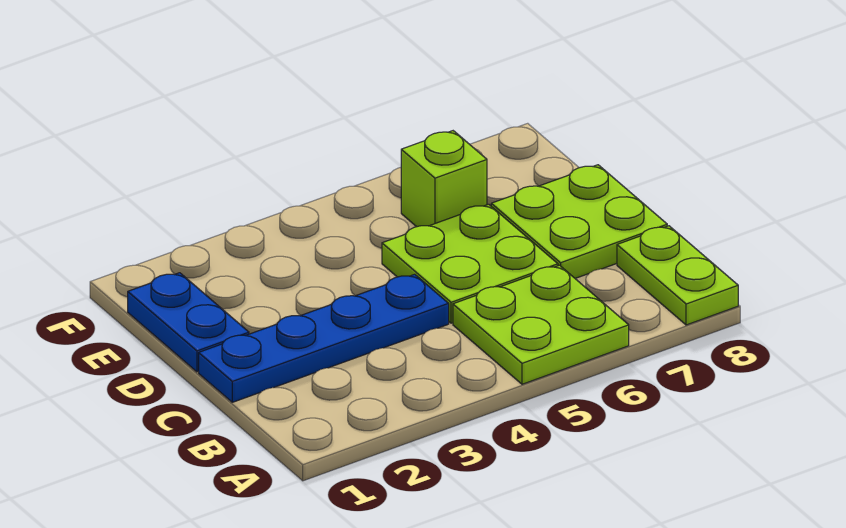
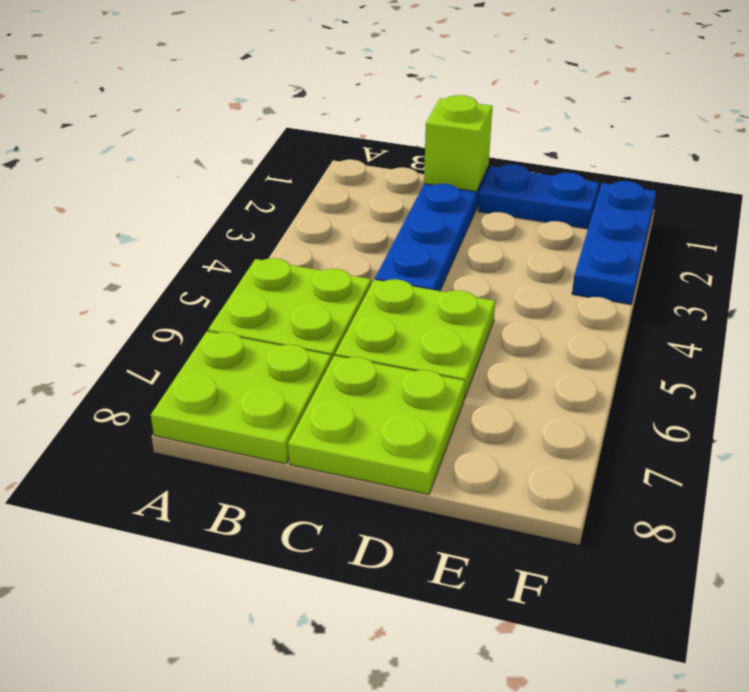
lime plate A8:B8 level 1 -> lime plate A7:B8 level 1
lime brick E6 level 1 -> lime brick C1 level 2
none -> blue plate F1:F3 level 1

